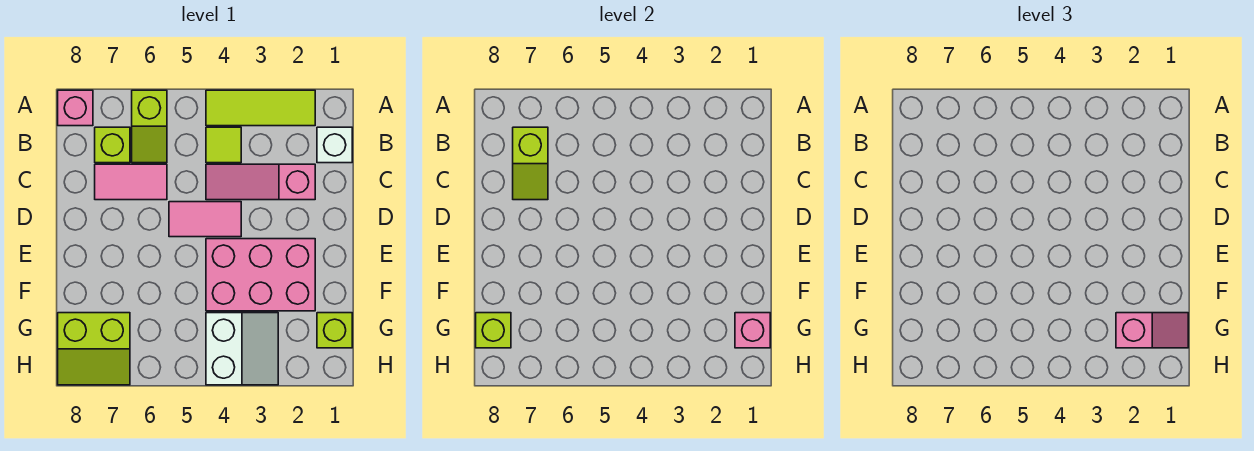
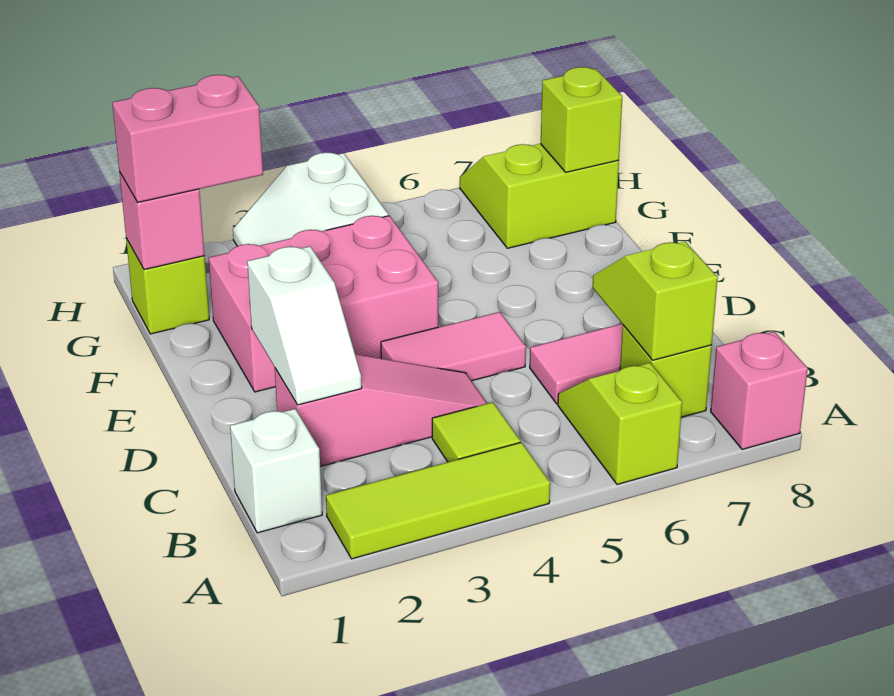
none -> white slope C2:D2 level 2 top D
pink slope G1:G2 level 3 top 2 -> pink brick G1:G2 level 3

